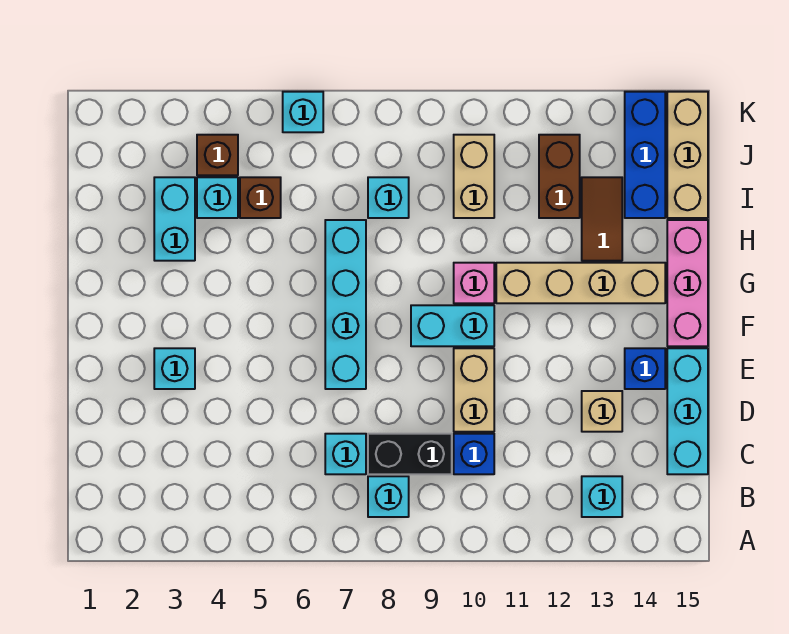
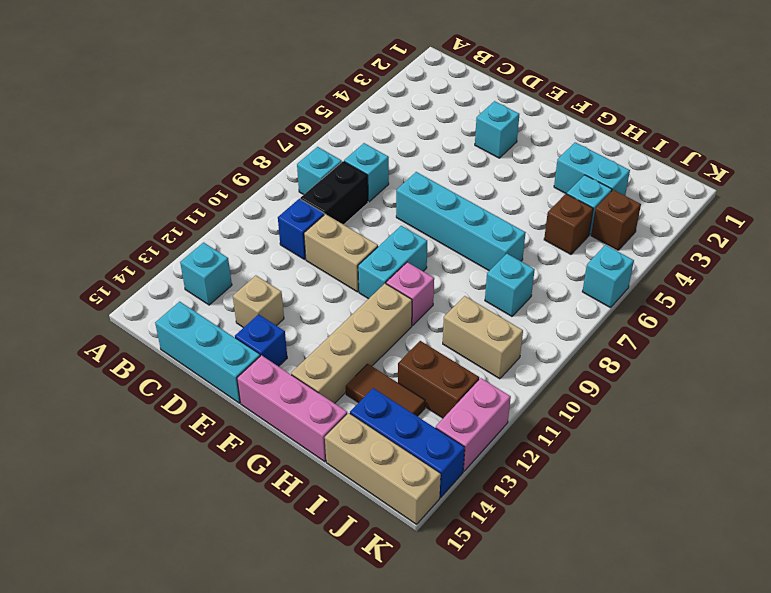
none -> pink brick K12:K13 level 1

